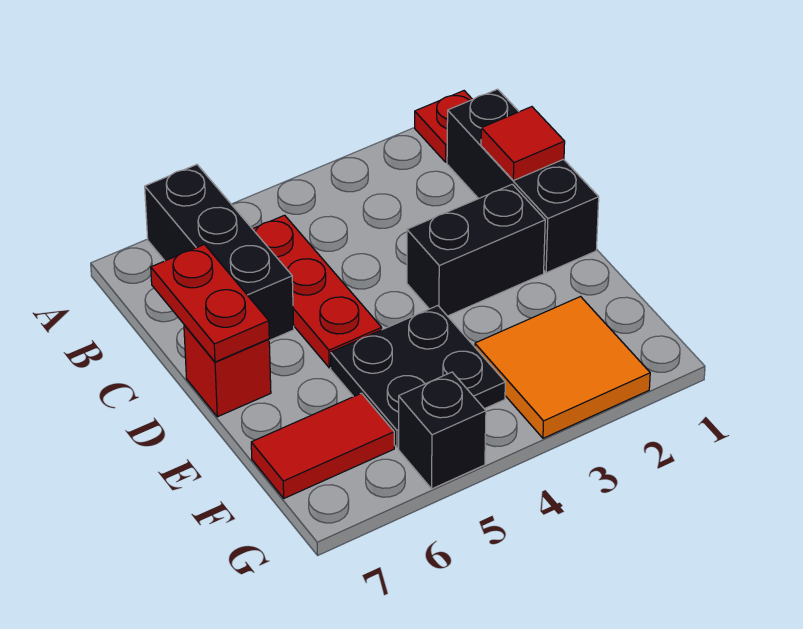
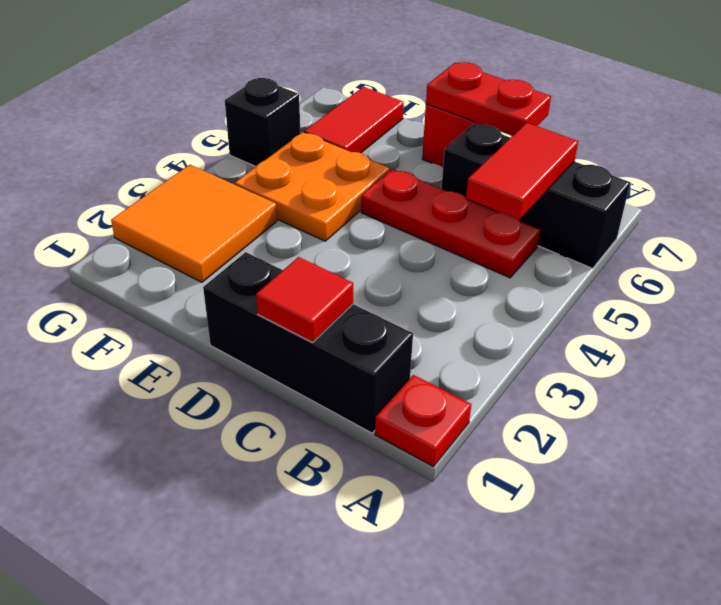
none -> red tile B5:B6 level 2
black brick D2:D3 level 1 -> none
black plate E4:F5 level 1 -> orange plate E4:F5 level 1

